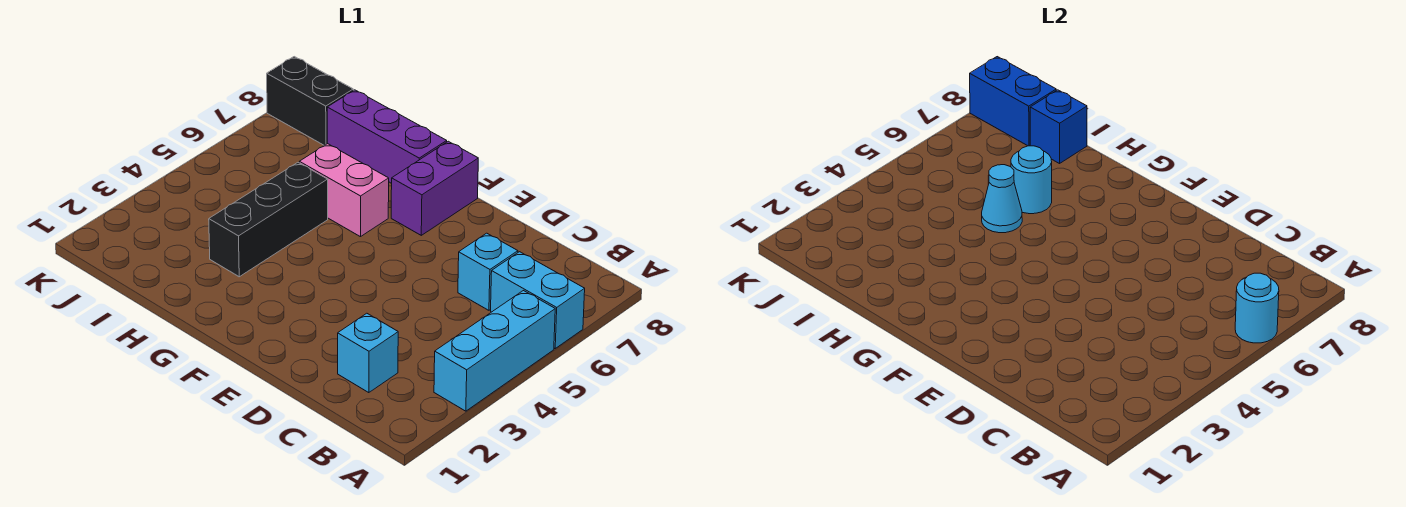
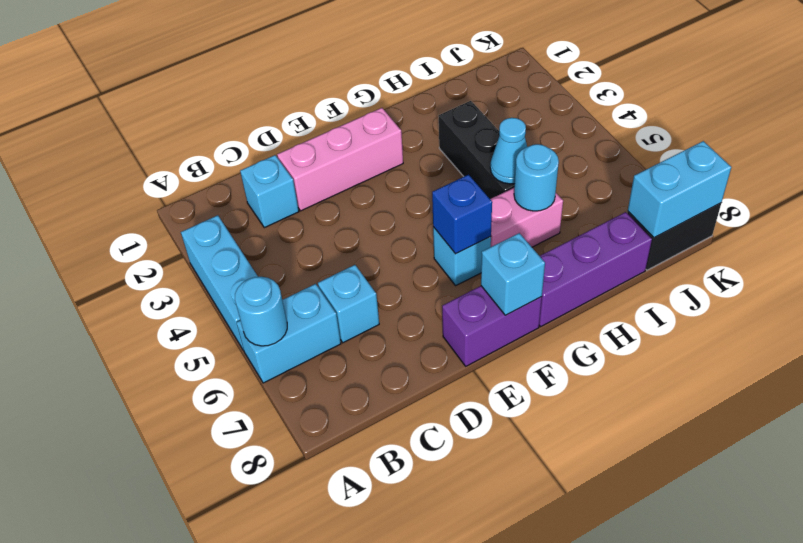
none -> pink brick D2:F2 level 1
none -> cyan brick F6 level 1
purple brick F7:F8 level 1 -> purple brick E8:F8 level 1
none -> cyan brick F8 level 2
blue brick I8 level 2 -> blue brick F6 level 2
blue brick J8:K8 level 2 -> cyan brick J8:K8 level 2

